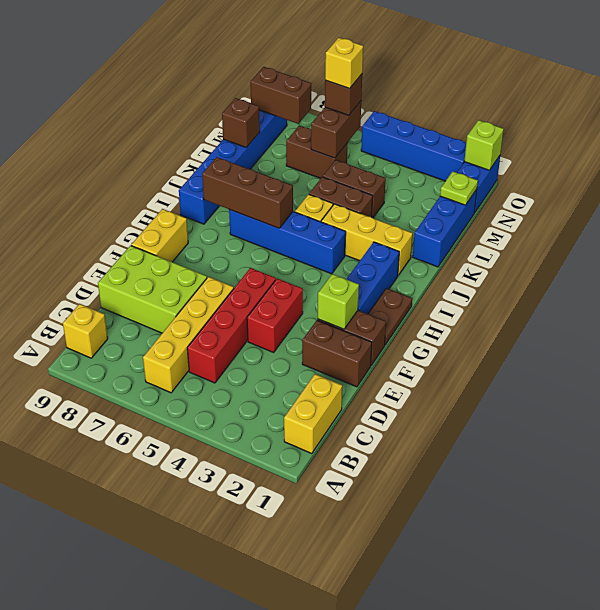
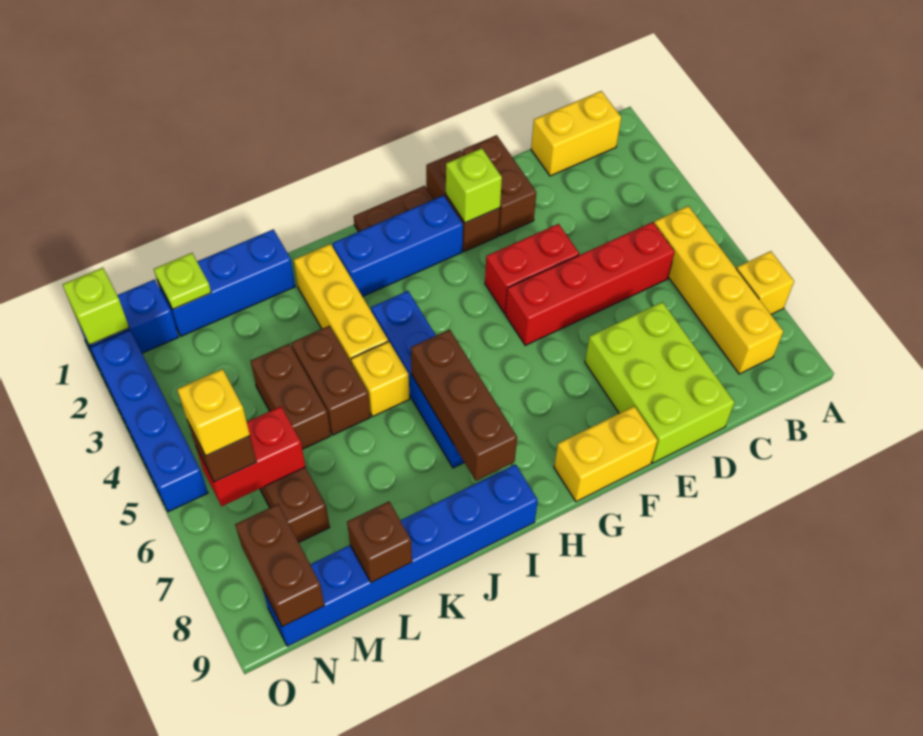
yellow brick B6:E6 level 1 -> yellow brick B5:B8 level 1
yellow brick B9 level 1 -> yellow brick A7 level 1
brown brick M6:N6 level 2 -> red brick M6:N6 level 2

